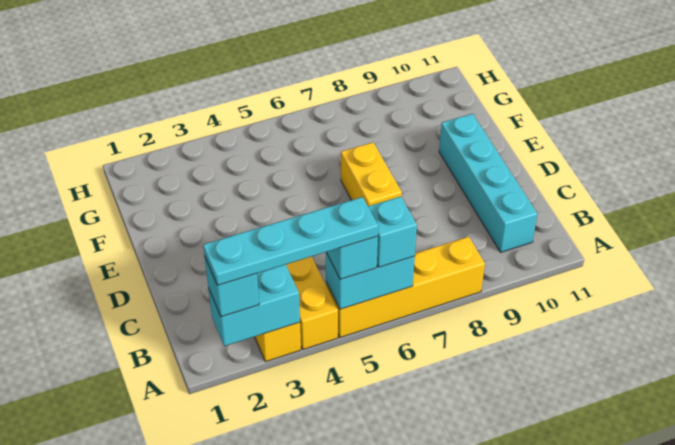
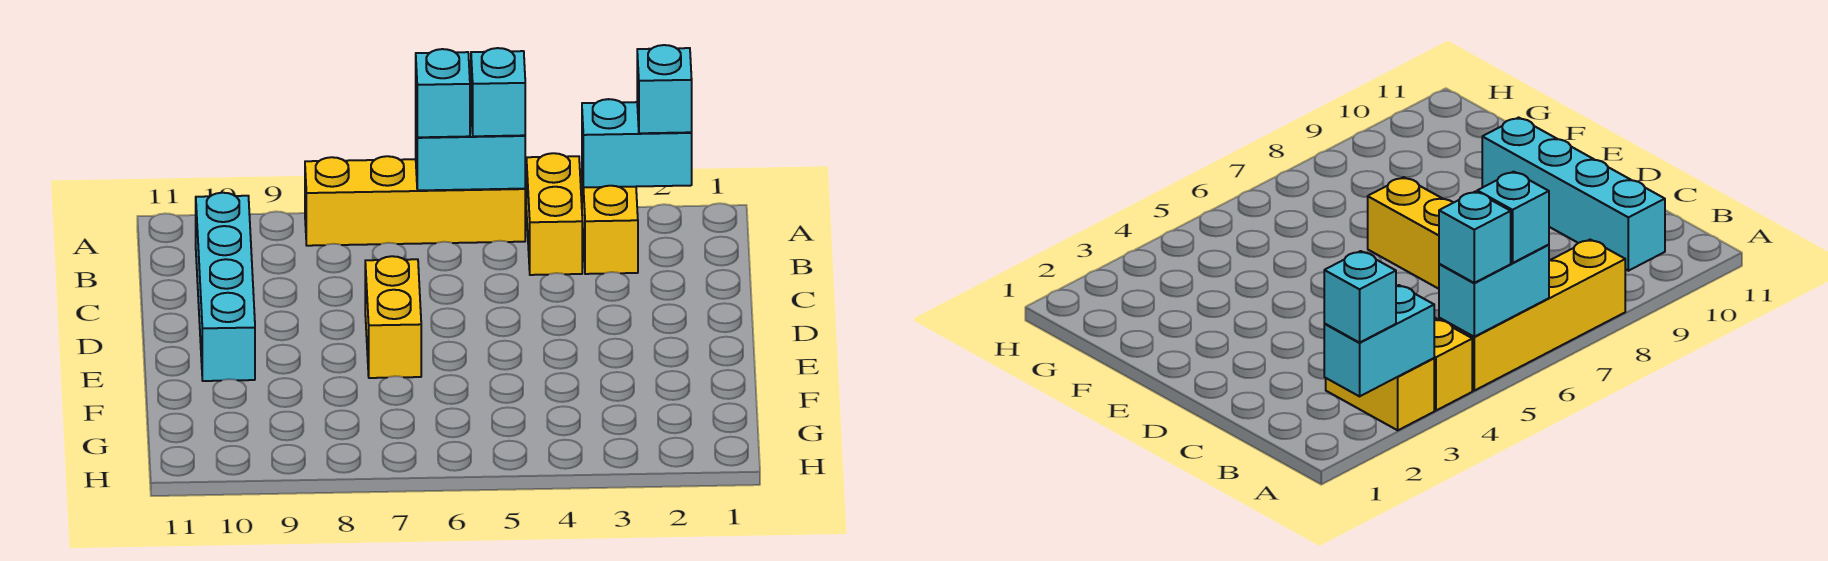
cyan plate A2:A5 level 4 -> none

